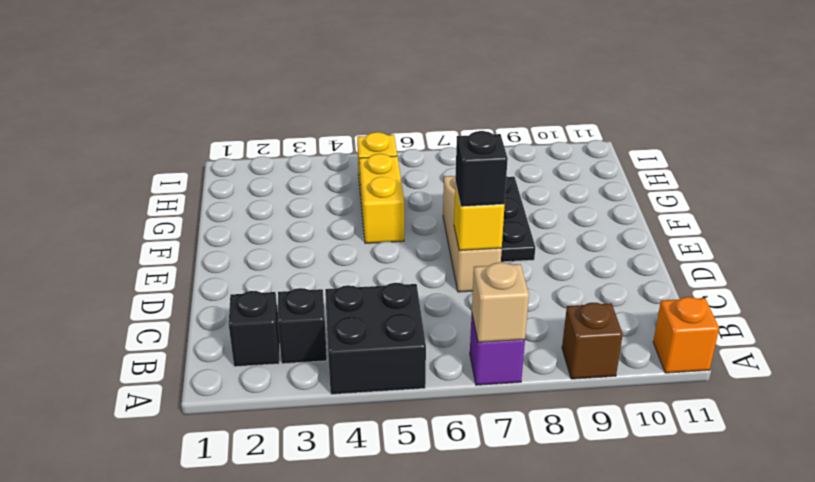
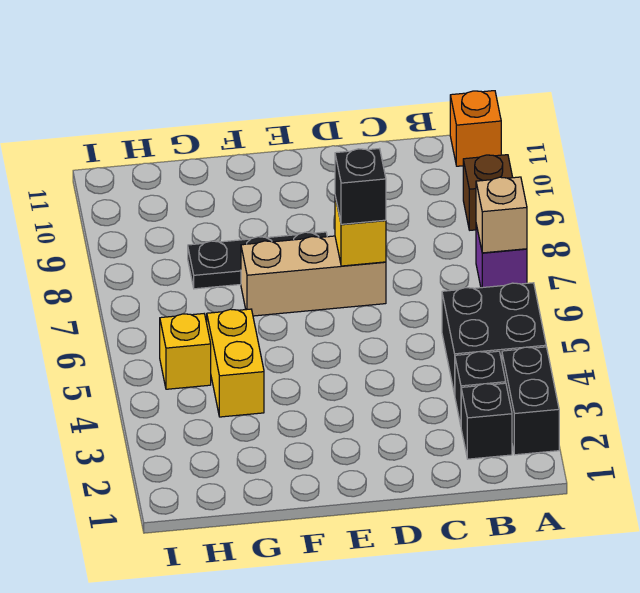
none -> black brick A2:A3 level 1
yellow brick F5:G5 level 1 -> yellow brick G4:G5 level 1

